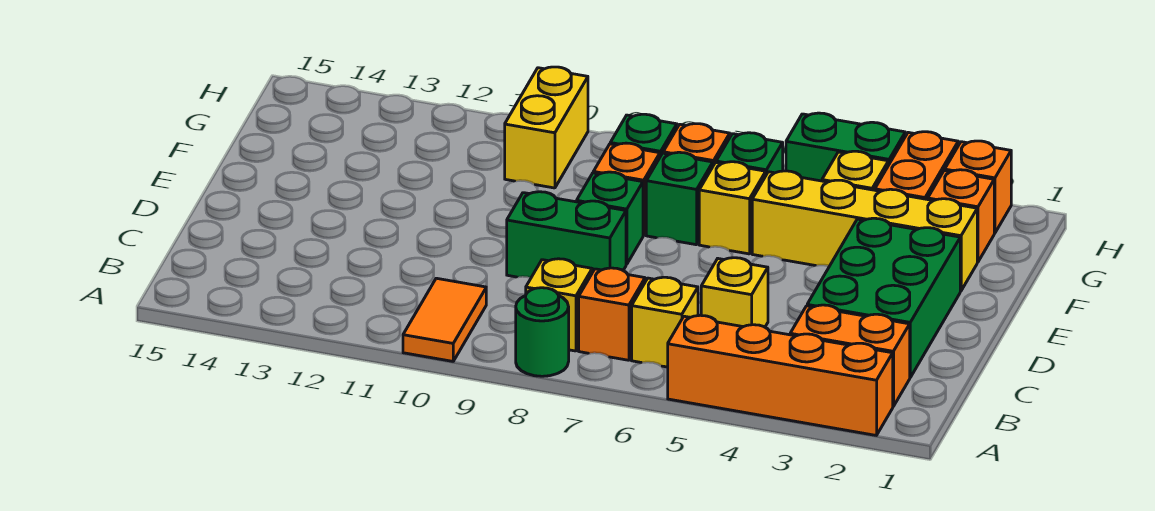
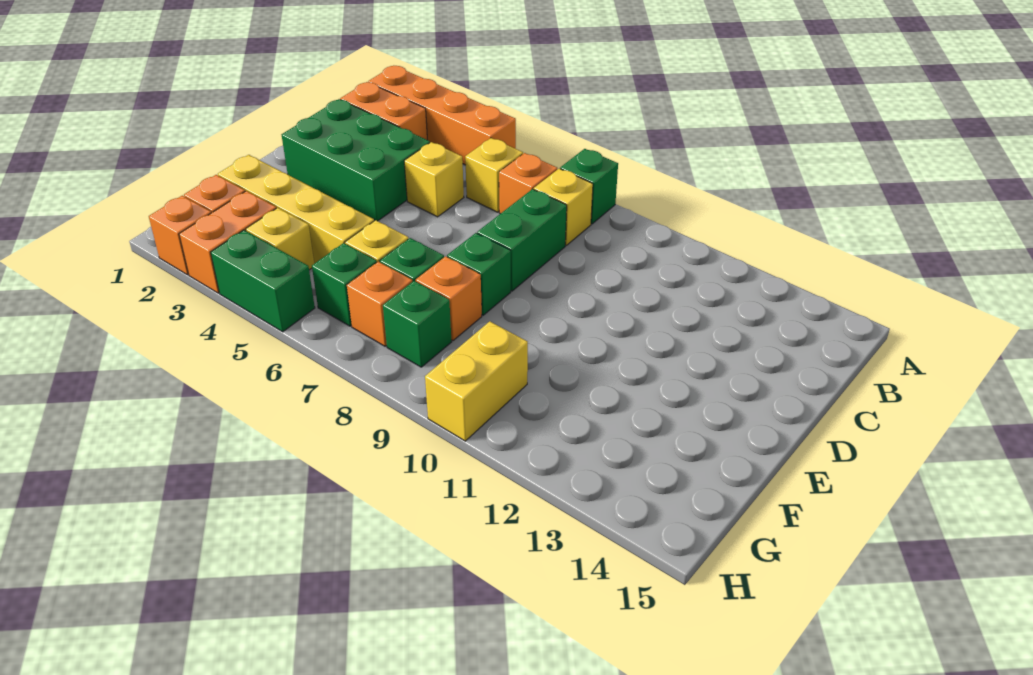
green round brick A8 level 1 -> green brick A8 level 1
orange tile A10:B10 level 1 -> none
green brick C2:E3 level 1 -> green brick C2:D4 level 1
green brick D8:D9 level 1 -> green brick C8:D8 level 1

